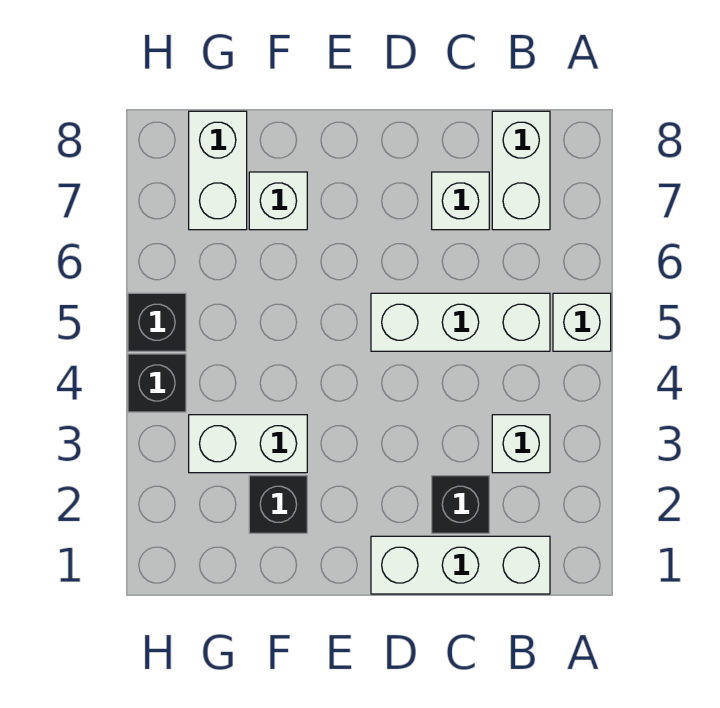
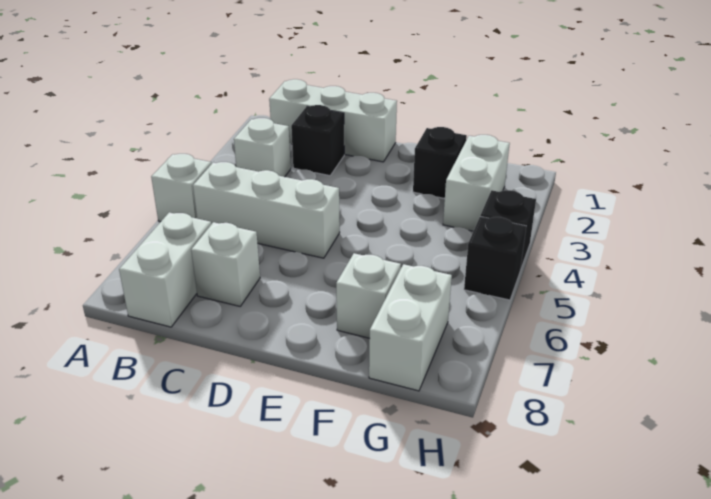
white brick F3:G3 level 1 -> white brick G2:G3 level 1

